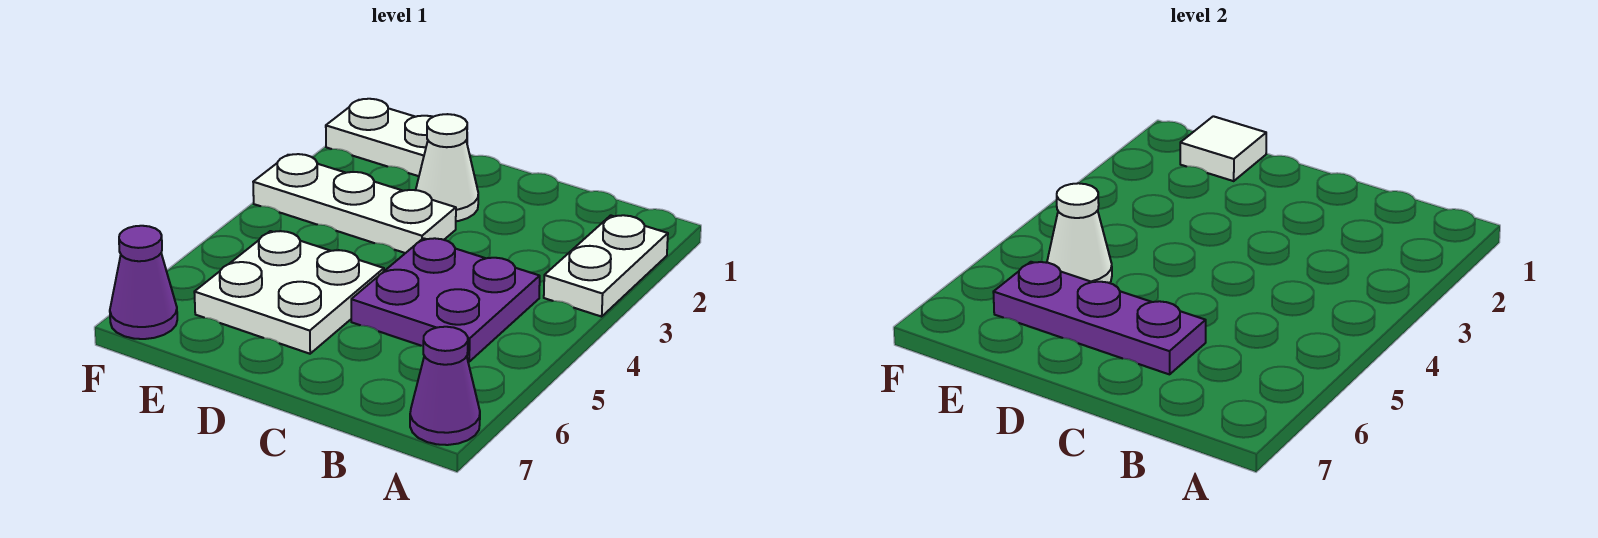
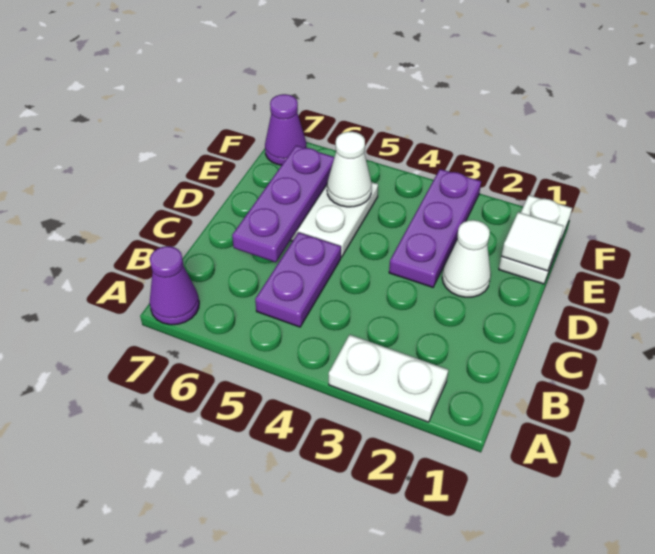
purple plate B4:C5 level 1 -> purple plate B5:C5 level 1
white plate D3:F3 level 1 -> purple plate D3:F3 level 1

